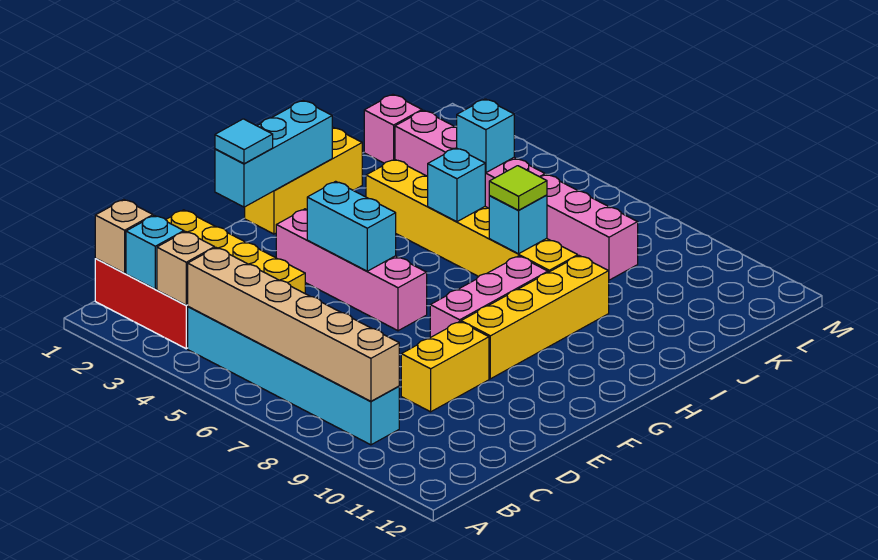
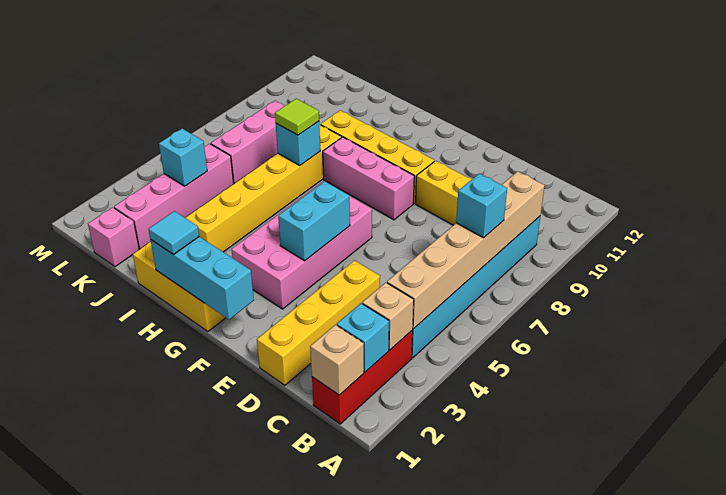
cyan tile F1 level 3 -> cyan tile H1 level 3
pink brick F3:F6 level 1 -> pink brick F3:G6 level 1
cyan brick I5 level 2 -> cyan brick B7 level 3

